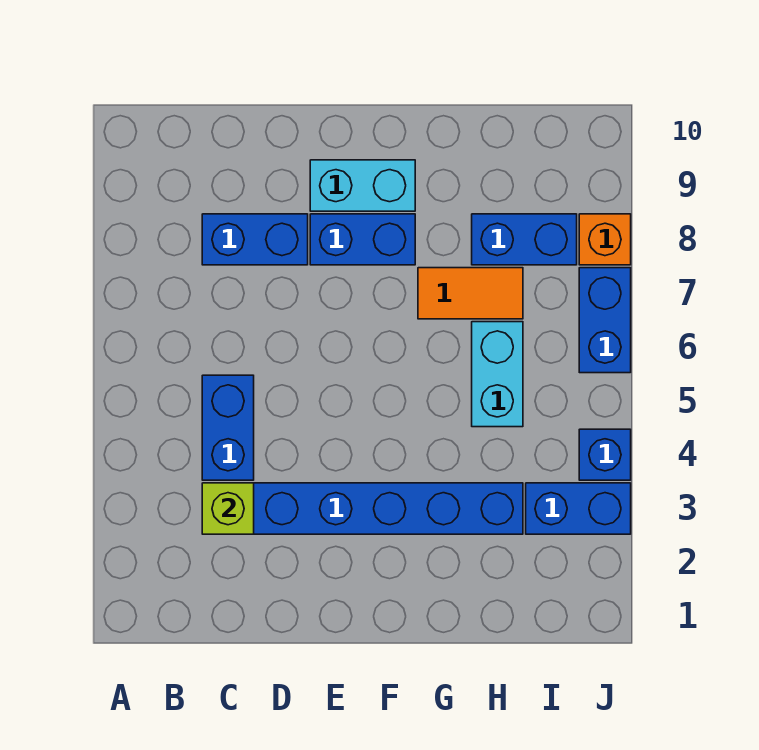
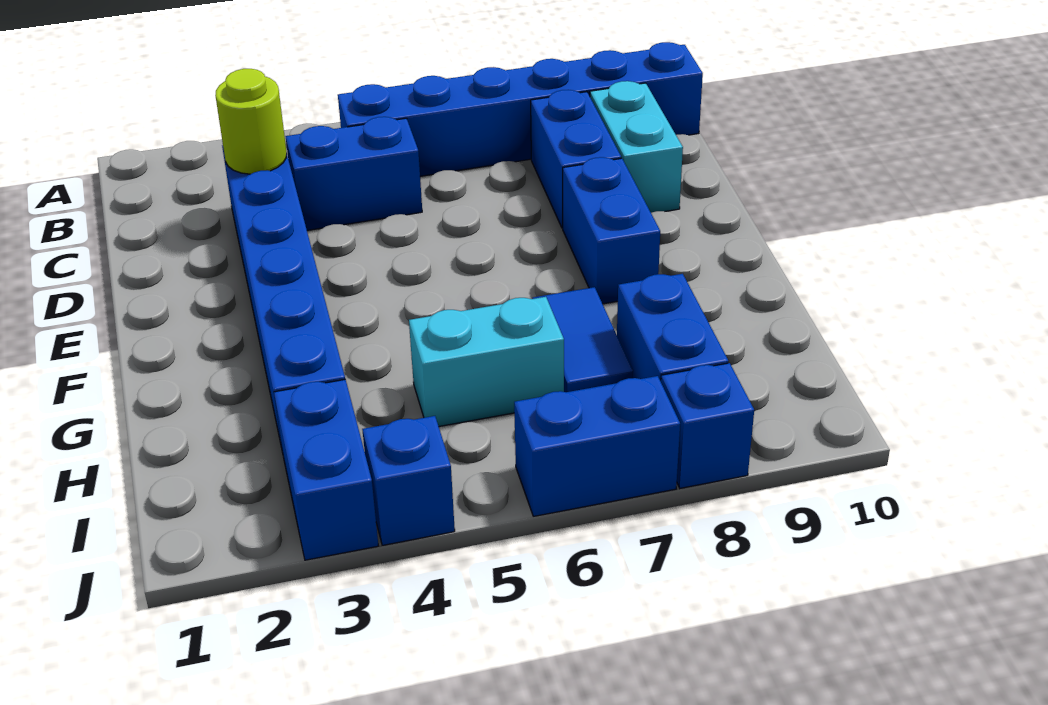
none -> blue brick B5:B10 level 1
lime brick C3 level 2 -> lime round brick C3 level 2
cyan brick E9:F9 level 1 -> cyan brick C9:D9 level 1
orange tile G7:H7 level 1 -> blue tile G7:H7 level 1
orange brick J8 level 1 -> blue brick J8 level 1

